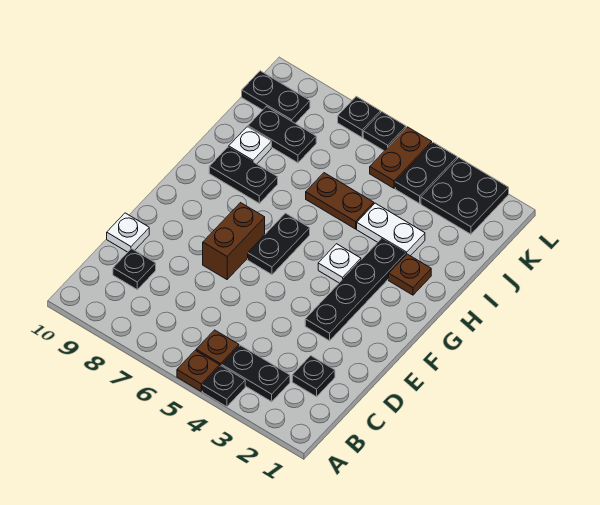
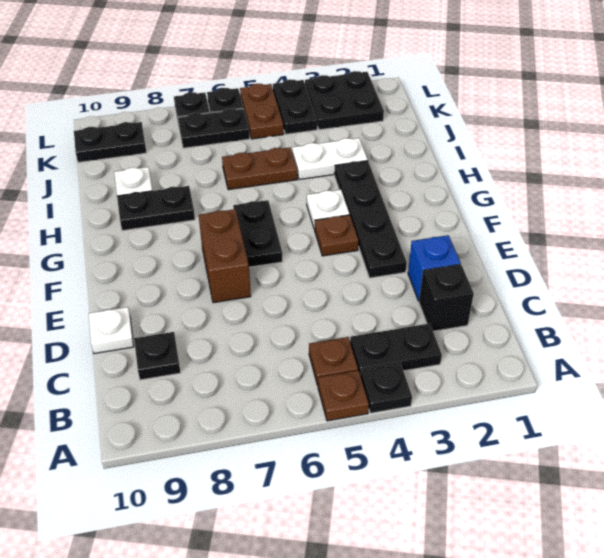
black plate C2 level 1 -> black brick C2 level 1
none -> blue brick D2 level 1
brown plate H2 level 1 -> brown plate F4 level 1
black plate J8:J9 level 1 -> black plate K6:K7 level 1

